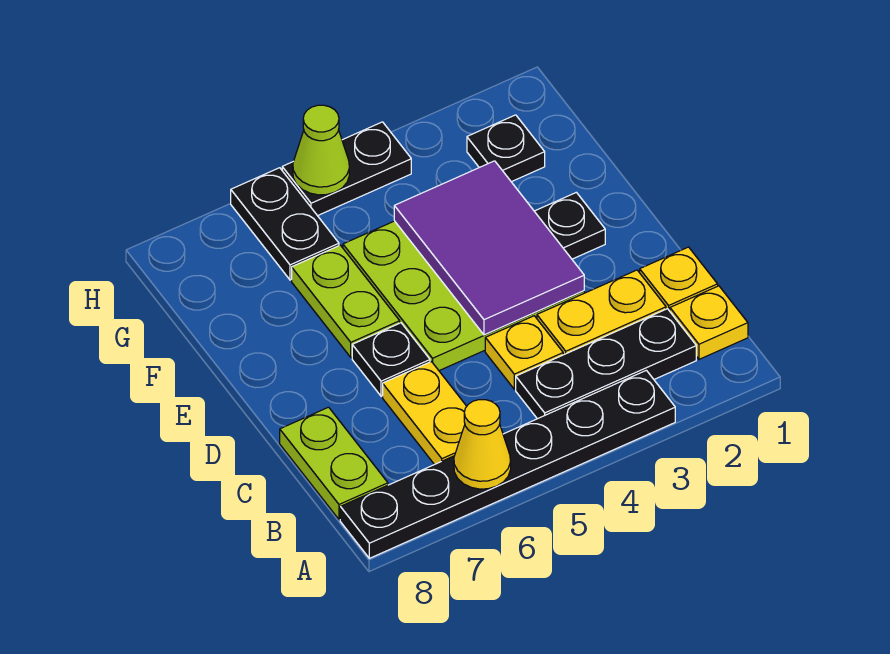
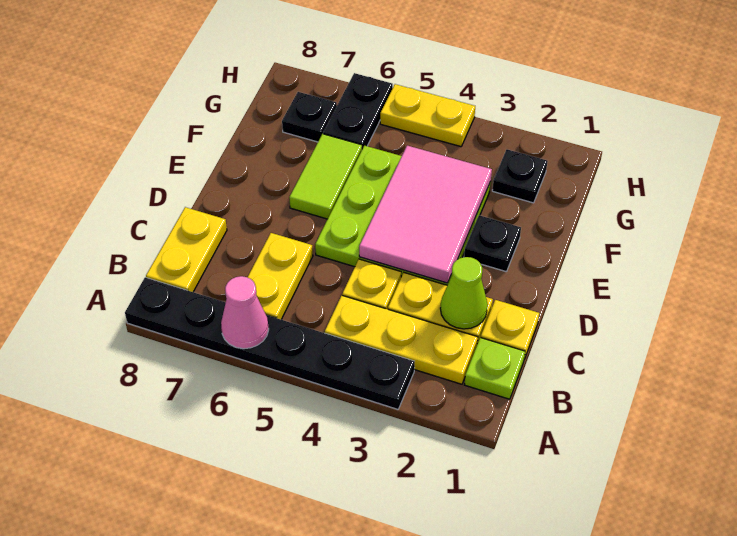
yellow cone A6 level 2 -> pink cone A6 level 2
yellow plate B1 level 1 -> lime plate B1 level 1
black plate B2:B4 level 1 -> yellow plate B2:B4 level 1
lime plate B8:C8 level 1 -> yellow plate B8:C8 level 1
purple tile D3:F4 level 2 -> pink tile D3:F4 level 2
black plate D6 level 1 -> black plate G7 level 1
lime plate E6:F6 level 1 -> lime tile E6:F6 level 1
black plate H4:H5 level 1 -> yellow plate H4:H5 level 1
lime cone H5 level 2 -> lime cone C2 level 2

